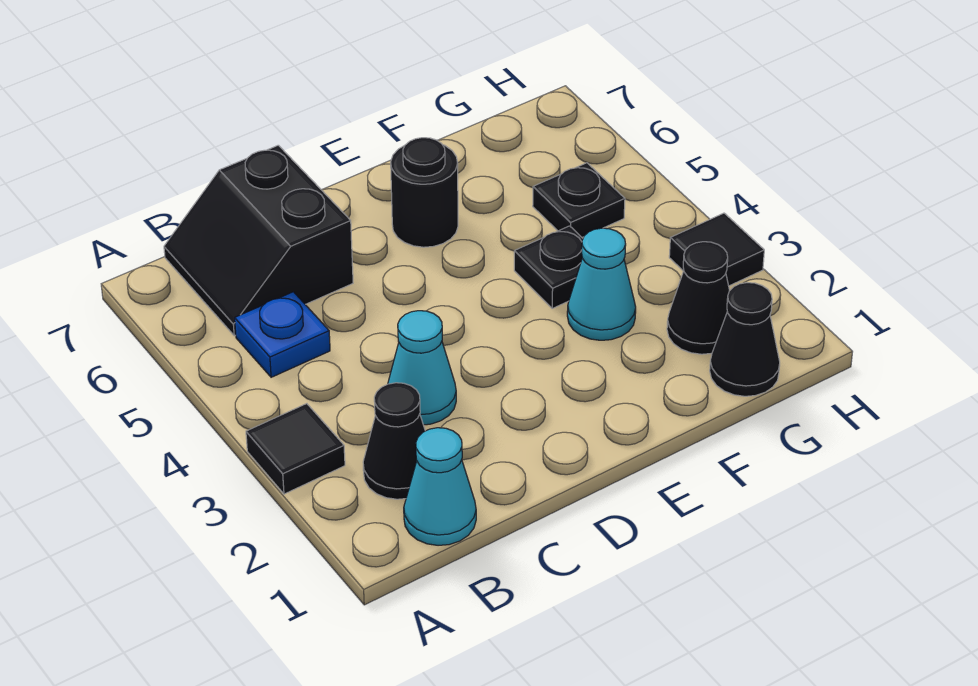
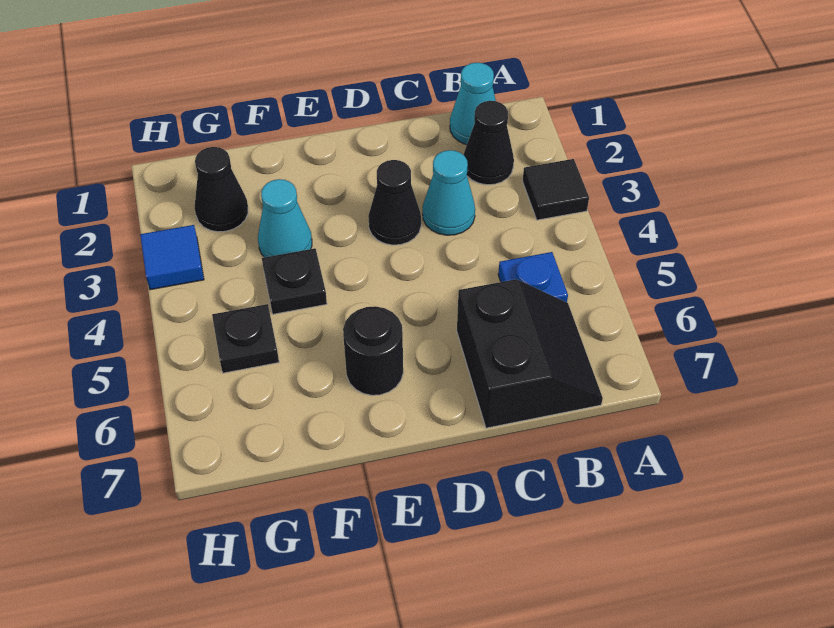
black cone G1 level 1 -> black cone D3 level 1
black tile H3 level 1 -> blue tile H3 level 1

